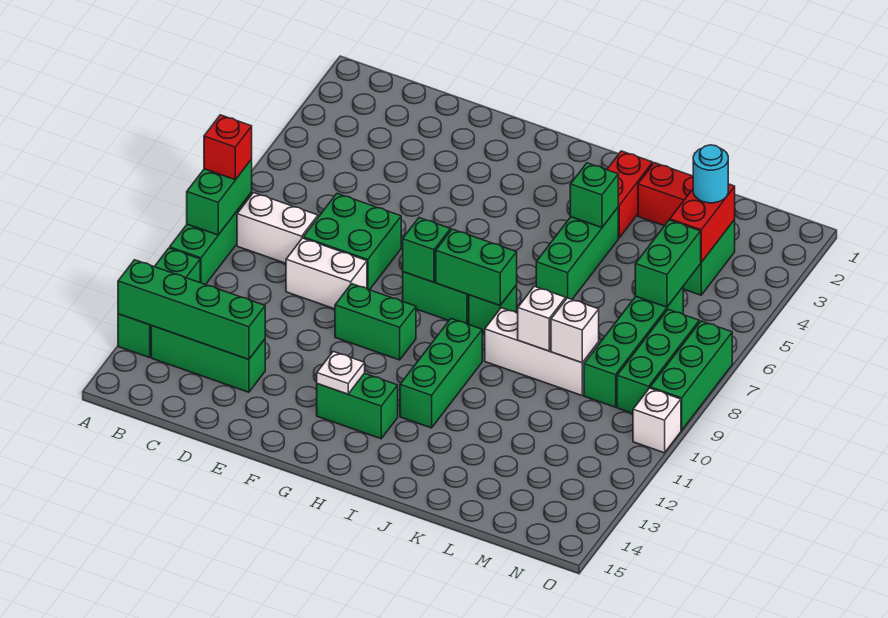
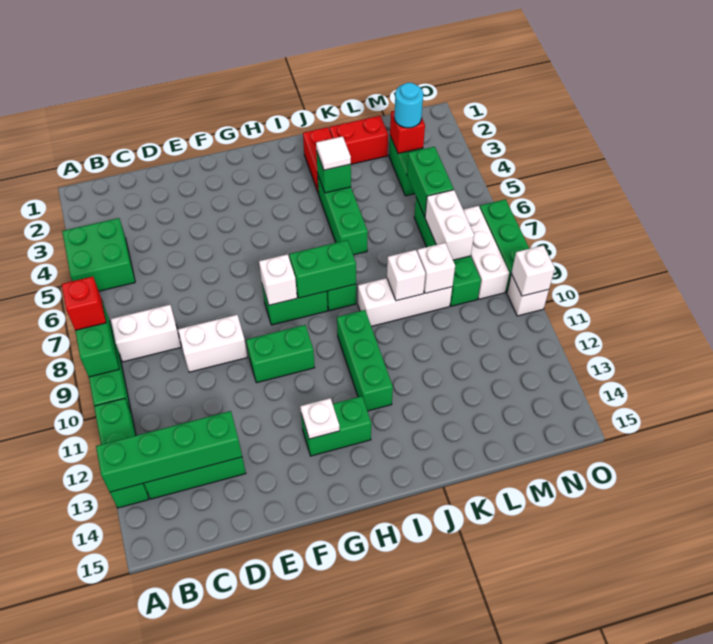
green brick D7:E8 level 1 -> green brick A4:B5 level 1
green brick G8 level 2 -> white brick G8 level 2
none -> white tile J4 level 3
red brick M3:M4 level 2 -> red brick M3 level 2
none -> white brick M7:M8 level 2
green brick N7:N9 level 1 -> white brick N7:N9 level 1
none -> white brick O10 level 2

